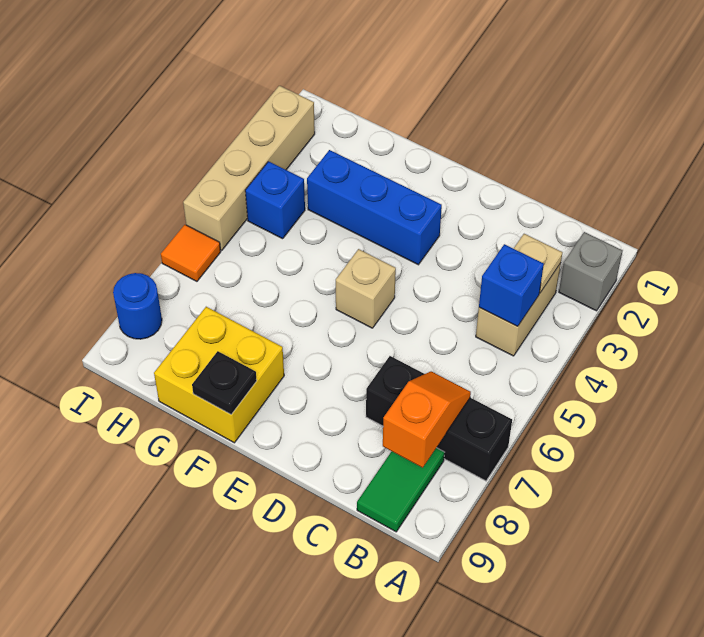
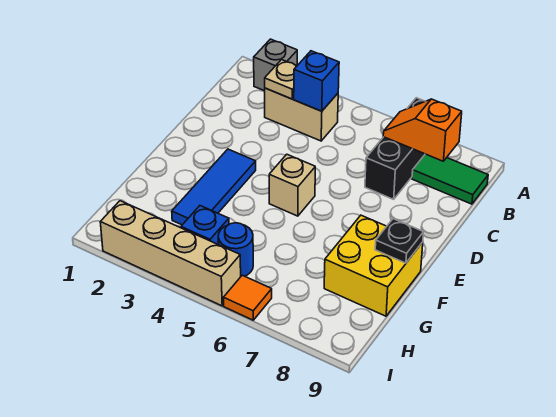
blue brick E3:G3 level 1 -> blue tile E3:G3 level 1
blue round brick I8 level 1 -> blue round brick H5 level 1

